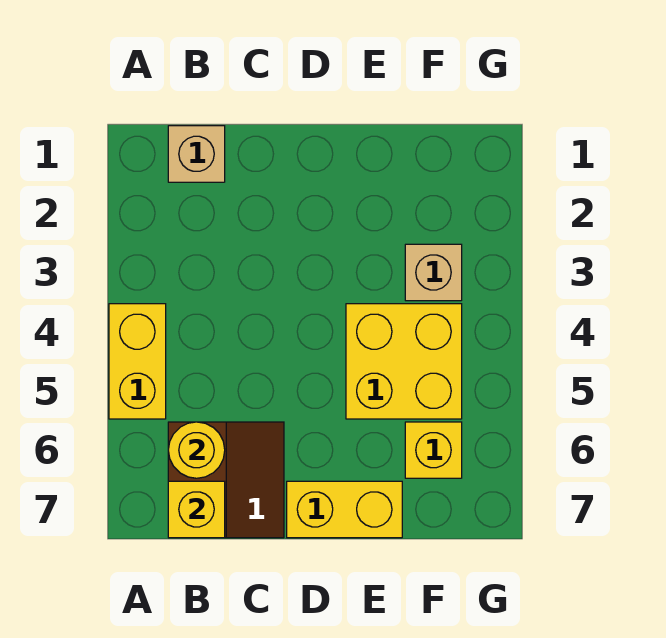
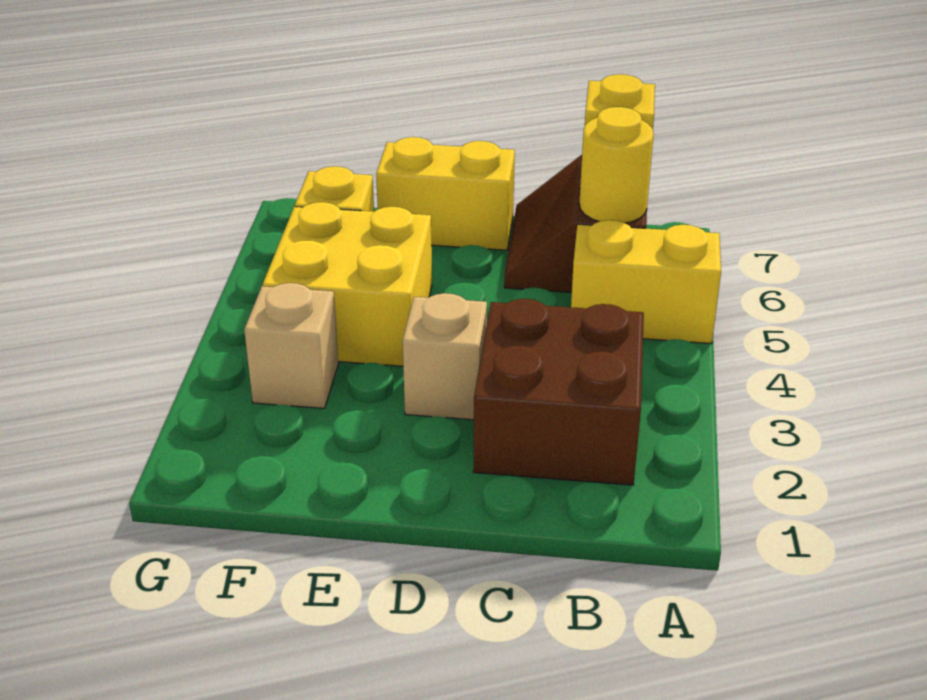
yellow brick A4:A5 level 1 -> yellow brick A5:B5 level 1
tan brick B1 level 1 -> tan brick D3 level 1
none -> brown brick B2:C3 level 1

